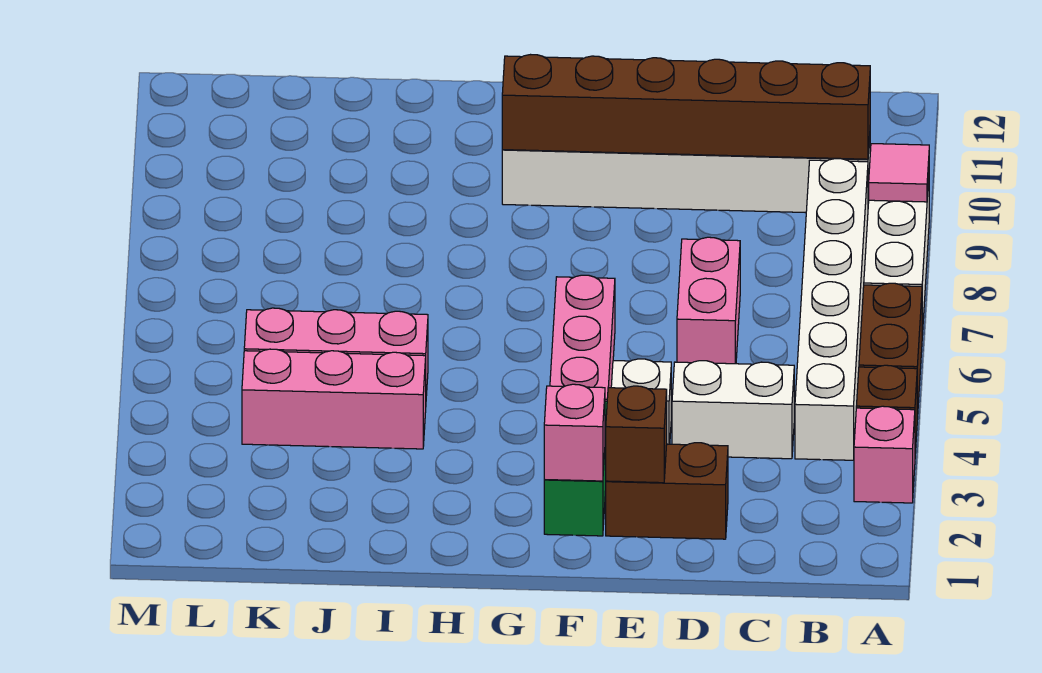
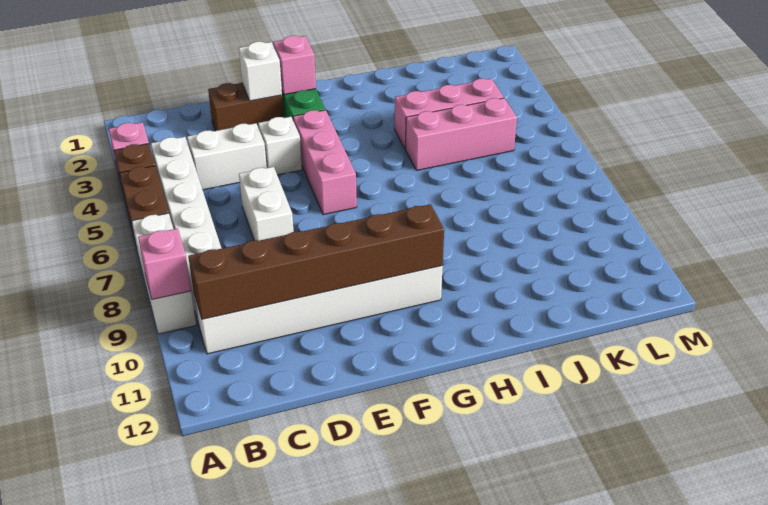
pink tile A9 level 2 -> pink brick A9 level 2
pink brick D6:D7 level 1 -> white brick D6:D7 level 1
brown brick E2 level 2 -> white brick E2 level 2

